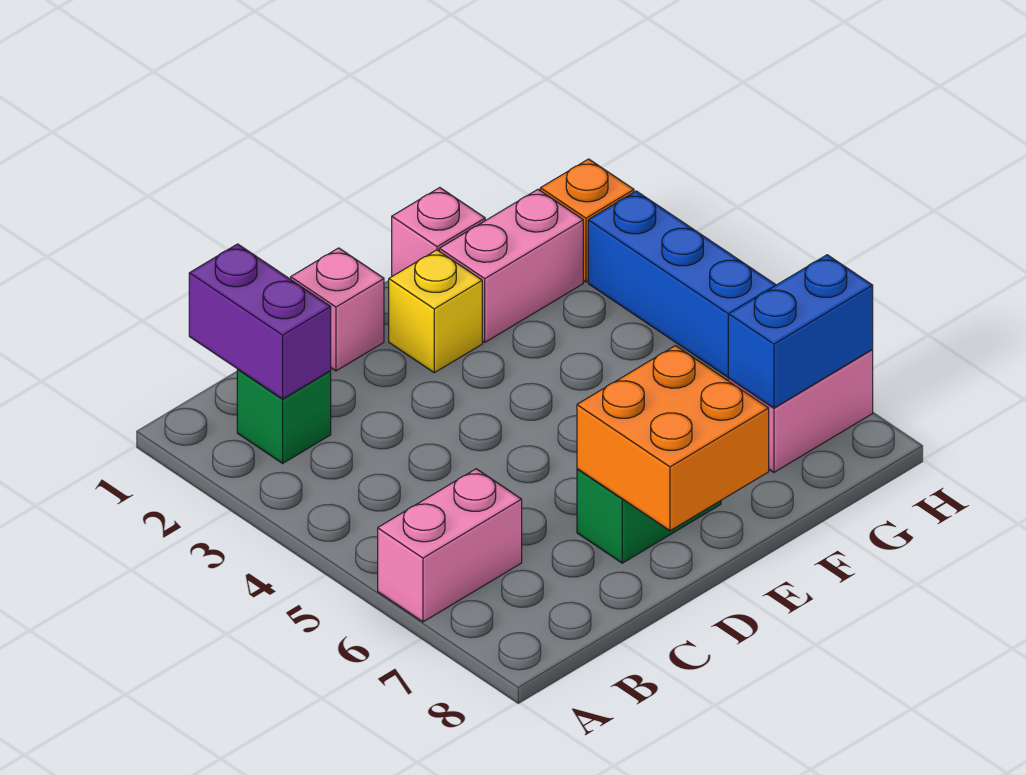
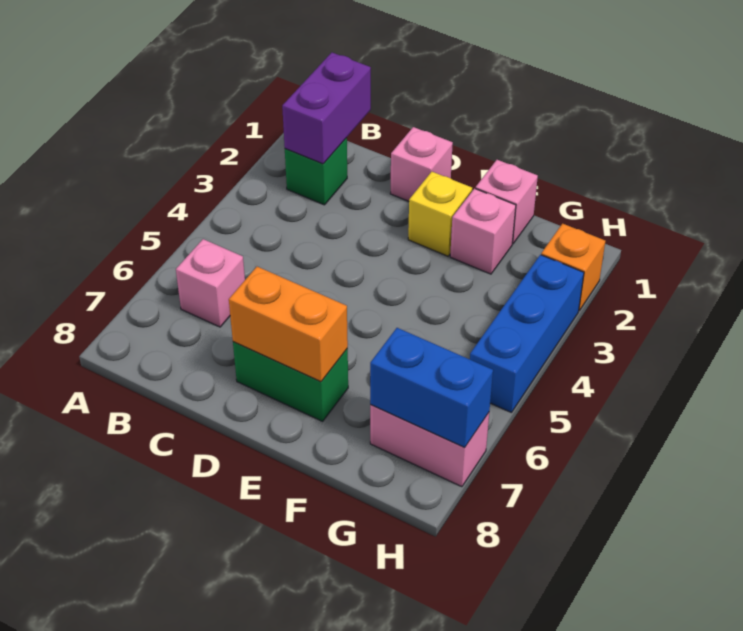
pink brick A6:B6 level 1 -> pink brick B6 level 1
orange brick D7:E8 level 2 -> orange brick D7:E7 level 2
pink brick F2:G2 level 1 -> pink brick F2 level 1

